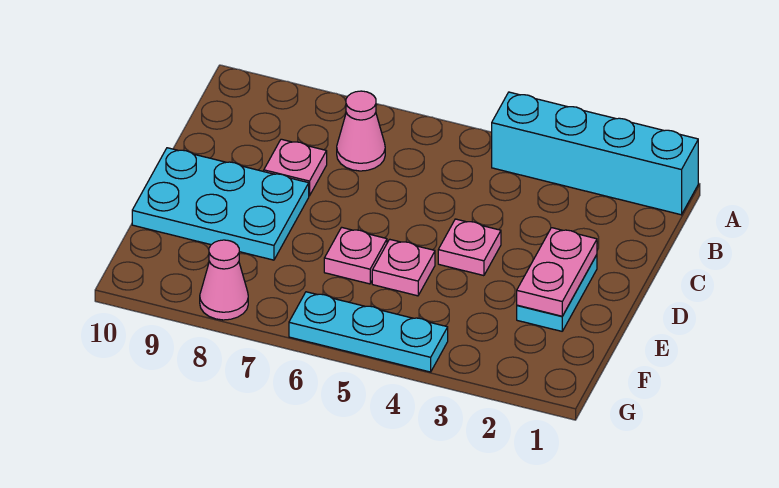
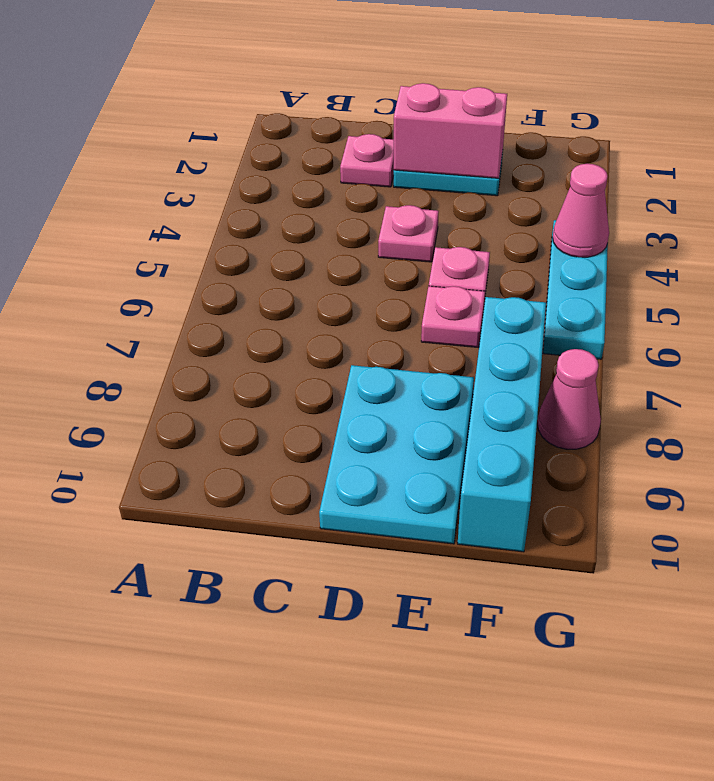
cyan brick A1:A4 level 1 -> cyan brick F7:F10 level 1
pink cone B7 level 1 -> pink cone G4 level 2
pink plate C8 level 1 -> pink plate C2 level 1
pink plate D2:E2 level 2 -> pink brick D2:E2 level 2

